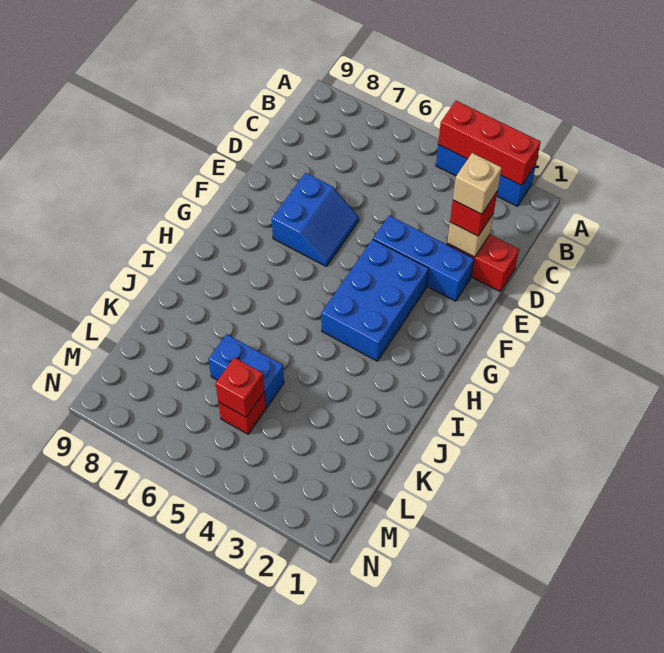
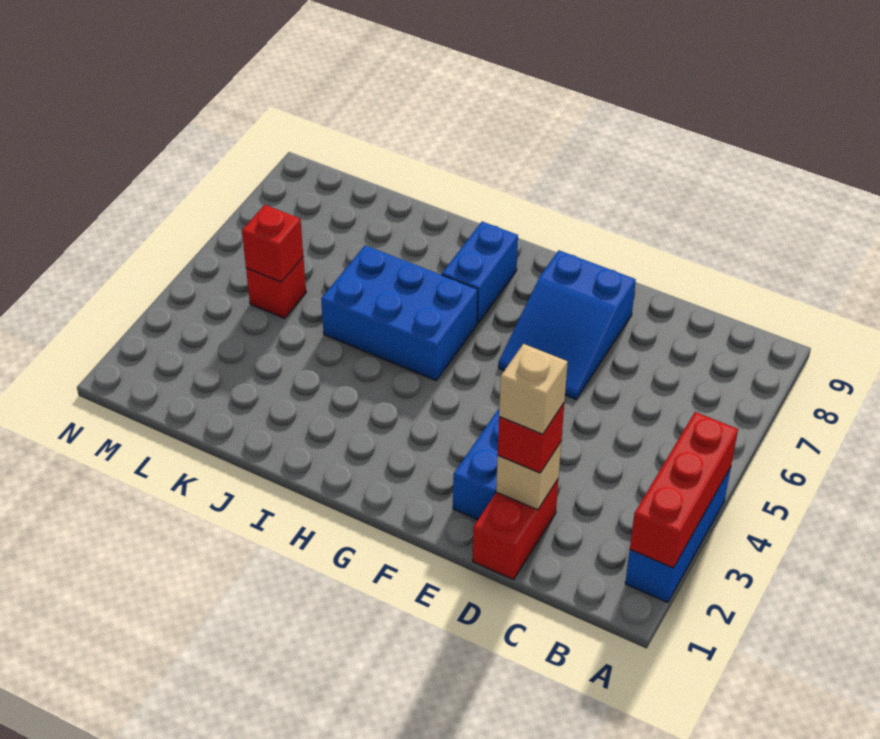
blue slope E6:F7 level 1 top 7 -> blue slope E6:F8 level 1 top 8
blue brick F3:H4 level 1 -> blue brick H5:J6 level 1
blue brick K5:K6 level 1 -> blue brick H7:H8 level 1

